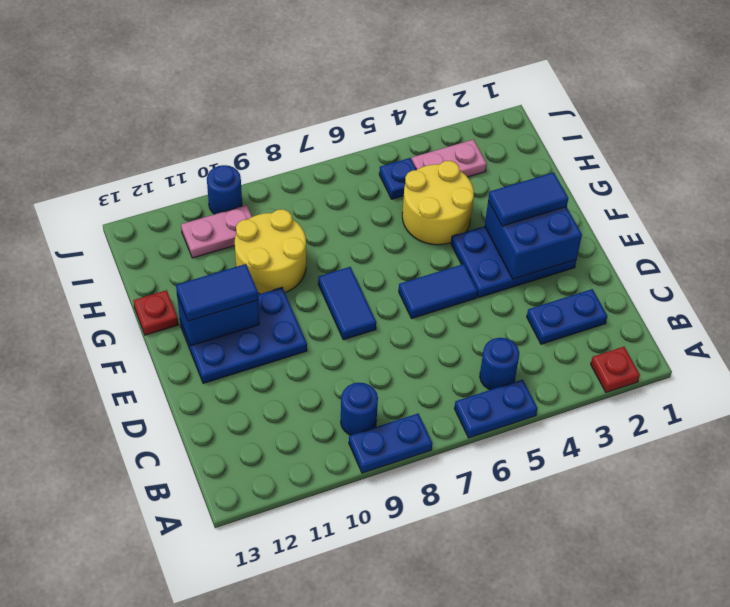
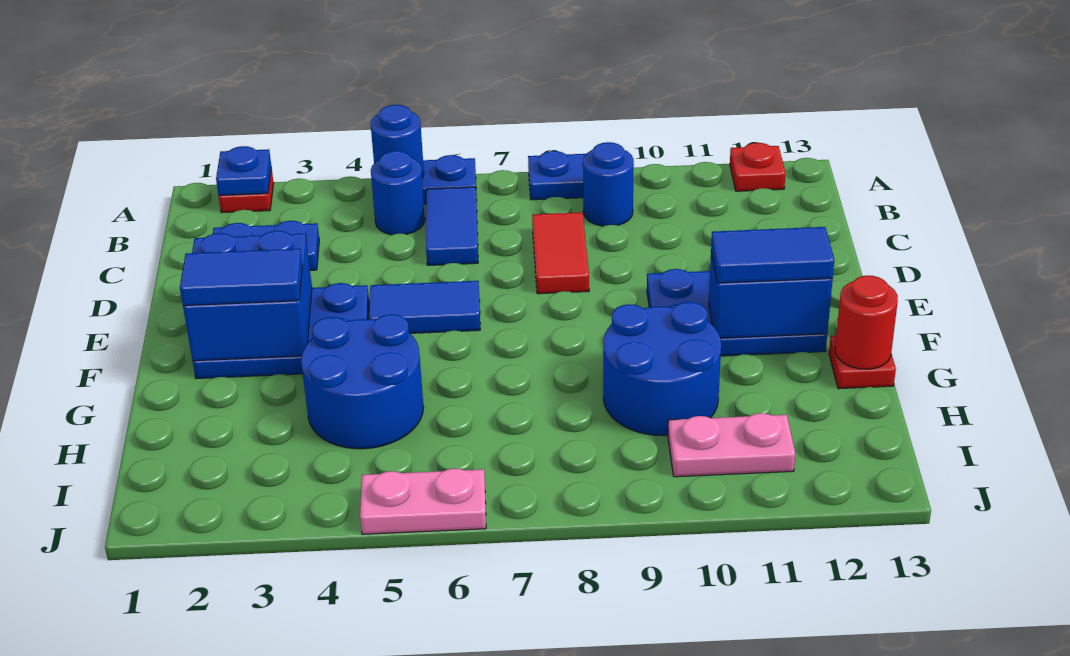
none -> red plate A12 level 1
none -> red tile C8:D8 level 1
blue tile E8:F8 level 1 -> blue tile B6:C6 level 1
yellow round brick G4:H5 level 1 -> blue round brick G4:H5 level 1
yellow round brick G9:H10 level 1 -> blue round brick G9:H10 level 1
none -> red round brick G13 level 2
pink plate I3:I4 level 1 -> pink plate J5:J6 level 1
blue plate I5 level 1 -> blue plate A2 level 2
blue round brick J10 level 1 -> blue round brick A5 level 2

